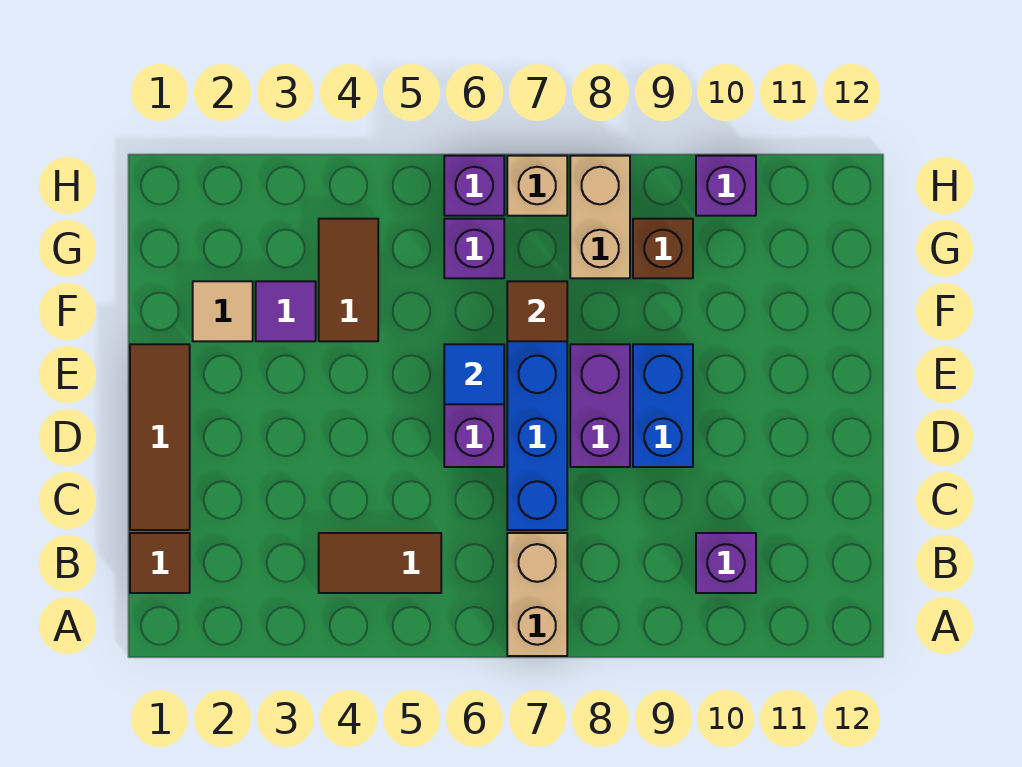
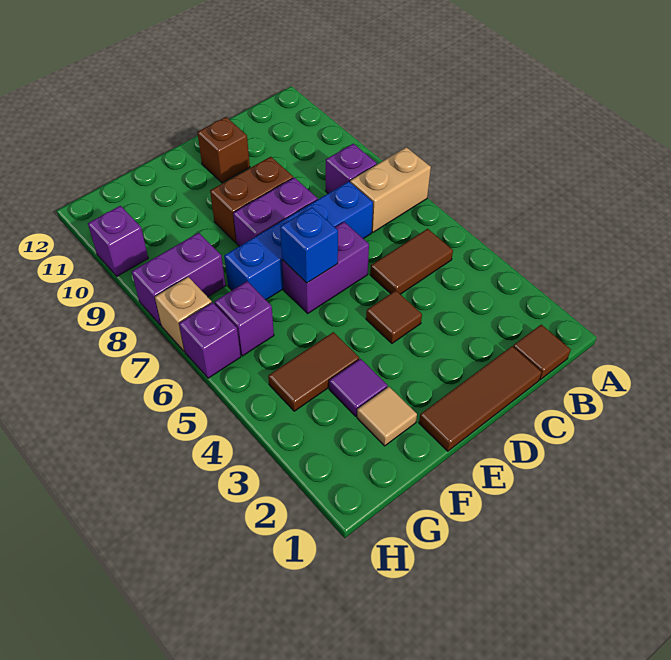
brown tile B4:B5 level 1 -> brown tile B5:C5 level 1
purple brick B10 level 1 -> purple brick B8 level 1
blue brick D9:E9 level 1 -> brown brick D9:E9 level 1
blue tile E6 level 2 -> blue brick E6 level 2
brown tile F7 level 2 -> brown tile D4 level 1
tan brick G8:H8 level 1 -> purple brick G8:H8 level 1
brown brick G9 level 1 -> brown brick D11 level 1

